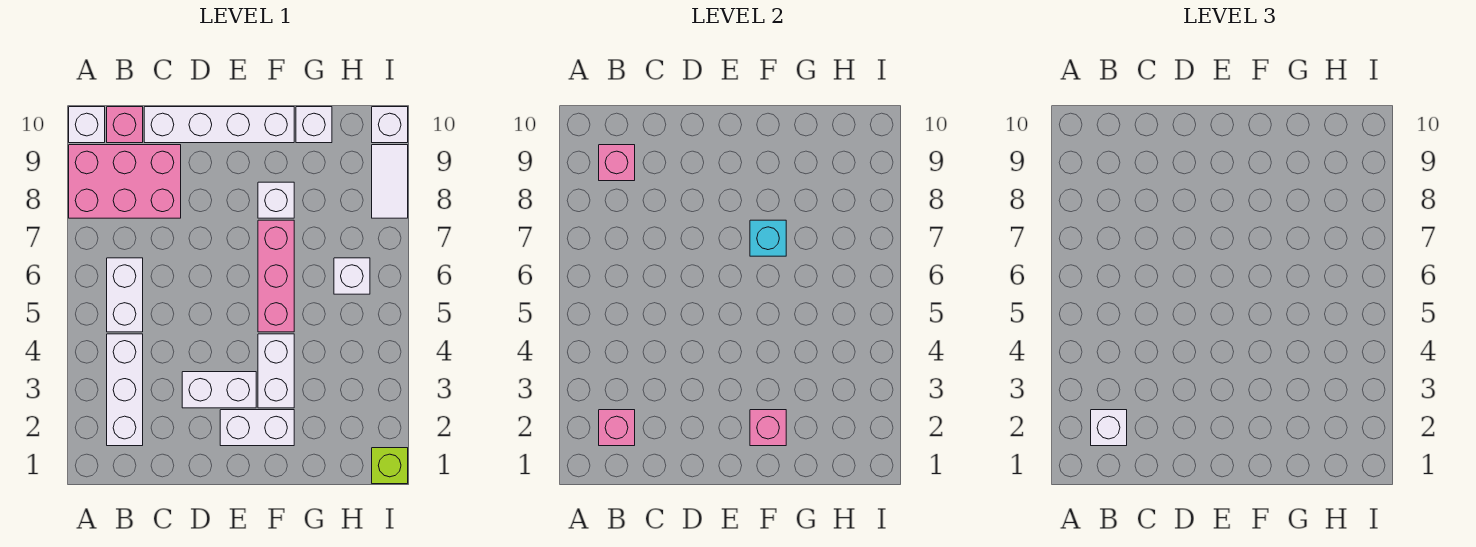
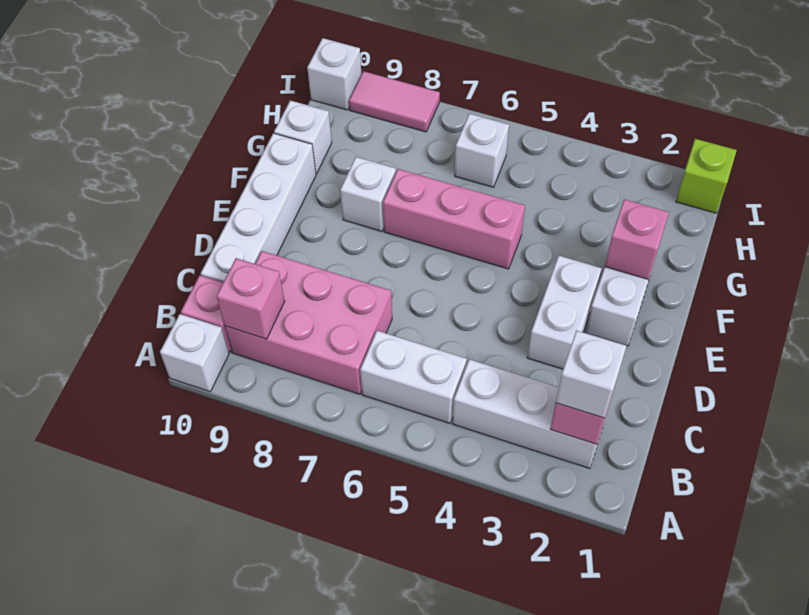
pink brick A8:C9 level 1 -> pink brick B7:C9 level 1
white brick F3:F4 level 1 -> none
cyan brick F7 level 2 -> none
white tile I8:I9 level 1 -> pink tile I8:I9 level 1

